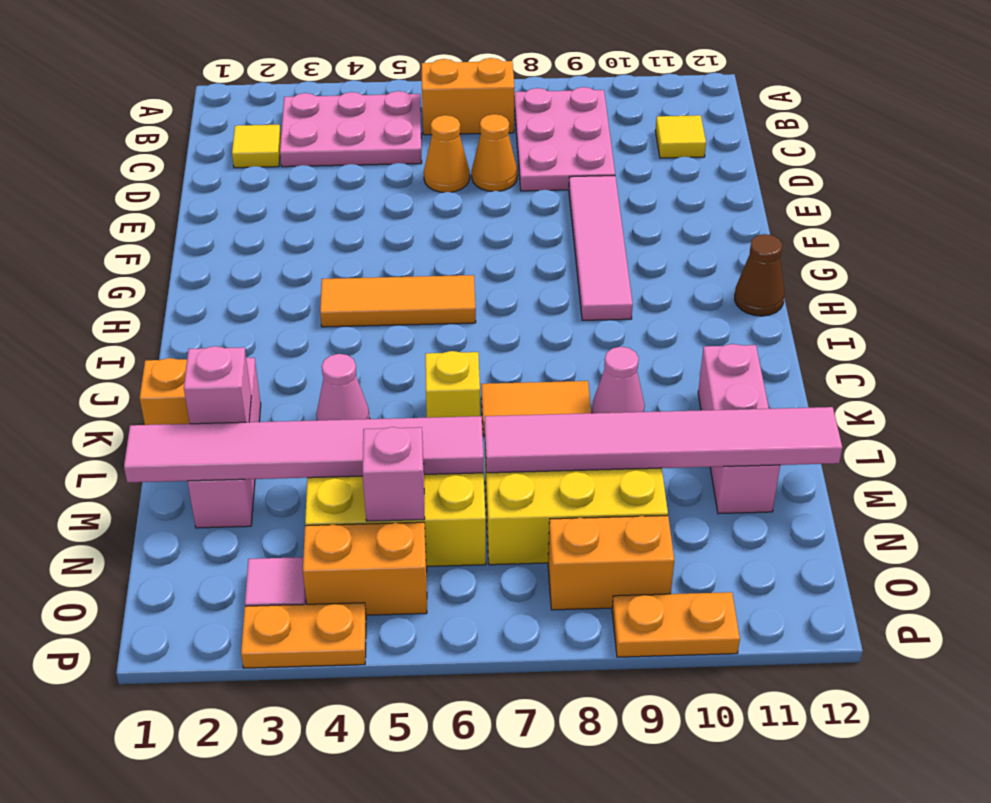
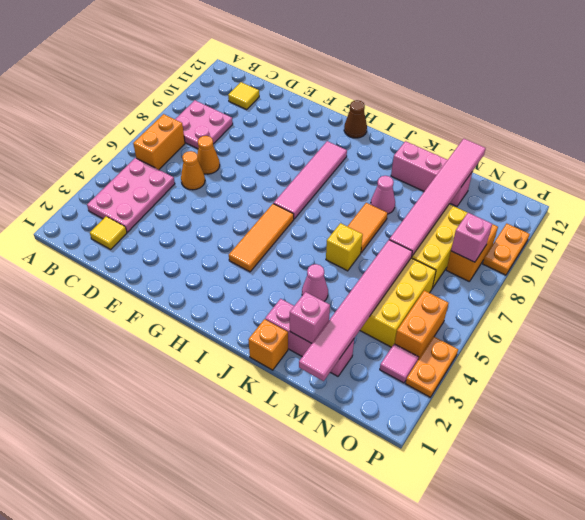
pink plate B8:D9 level 1 -> pink plate B8:C9 level 1
pink tile E9:H9 level 1 -> pink tile H7:H10 level 1
pink brick N5 level 2 -> pink brick O8 level 2

